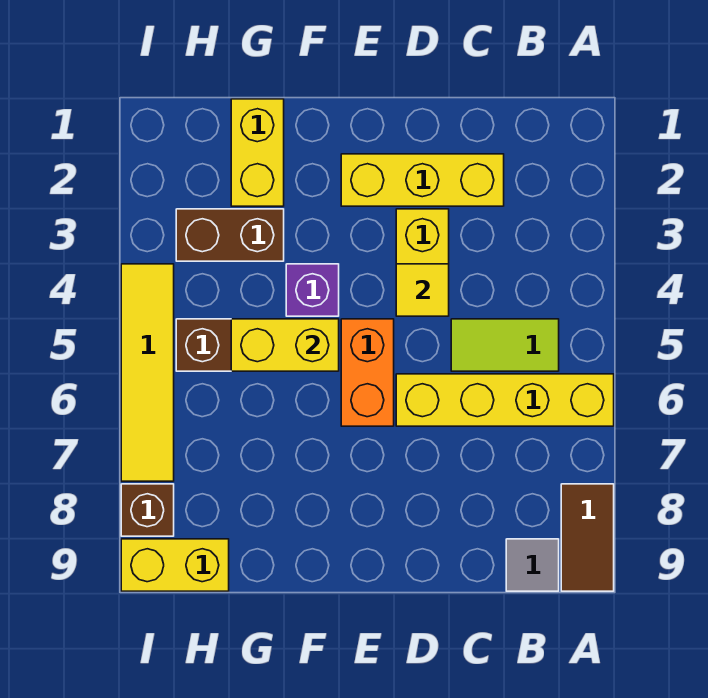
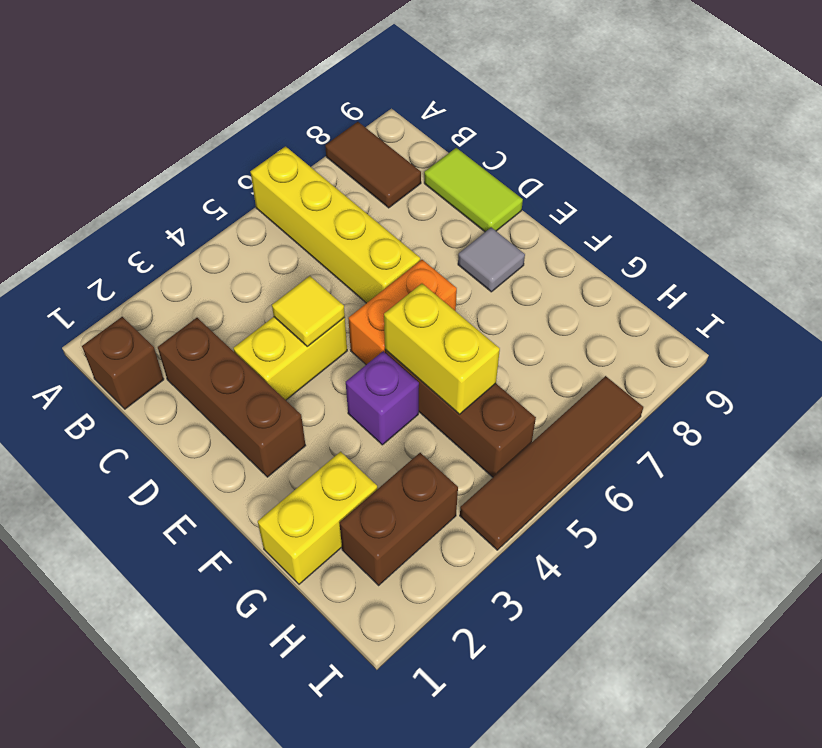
brown tile A8:A9 level 1 -> brown tile A8:B8 level 1
lime tile B5:C5 level 1 -> lime tile C9:D9 level 1
grey tile B9 level 1 -> grey tile E8 level 1
yellow brick C2:E2 level 1 -> brown brick C2:E2 level 1
brown brick G3:H3 level 1 -> brown brick H2:H3 level 1
yellow brick H9:I9 level 1 -> none
yellow tile I4:I7 level 1 -> brown tile I4:I7 level 1
brown brick I8 level 1 -> brown brick B1 level 1

